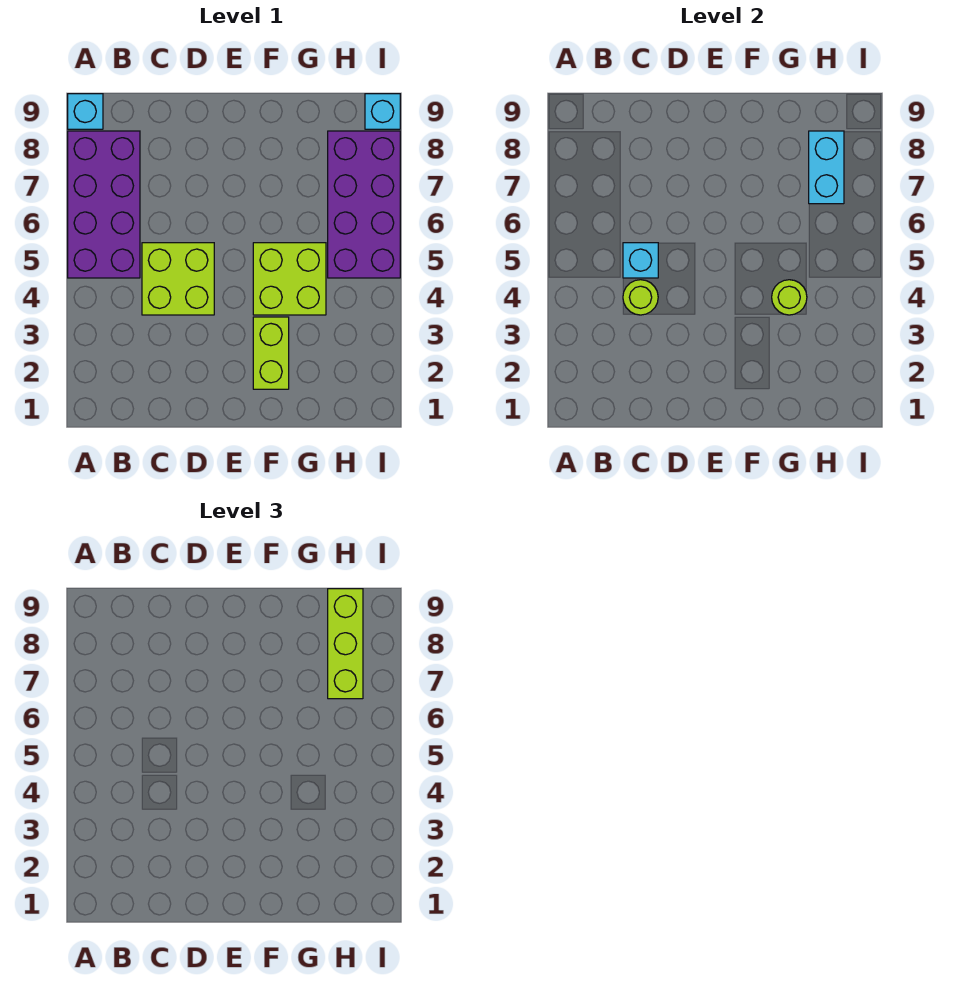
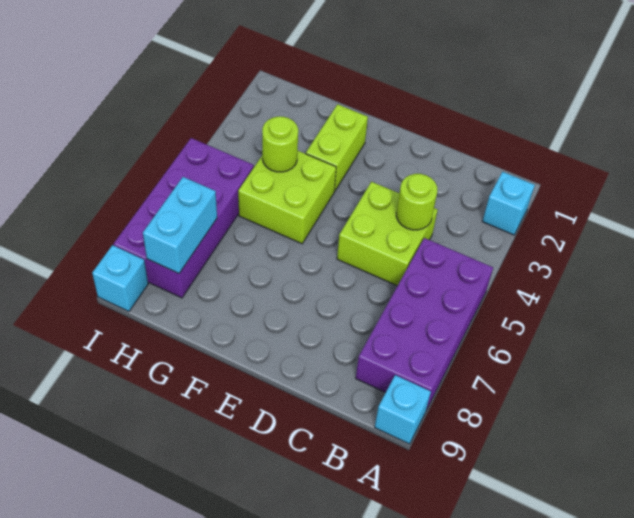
cyan brick C5 level 2 -> cyan brick A2 level 1
lime brick H7:H9 level 3 -> none

